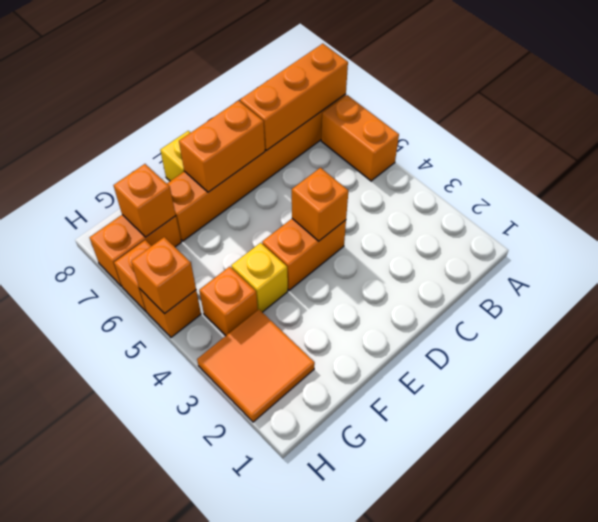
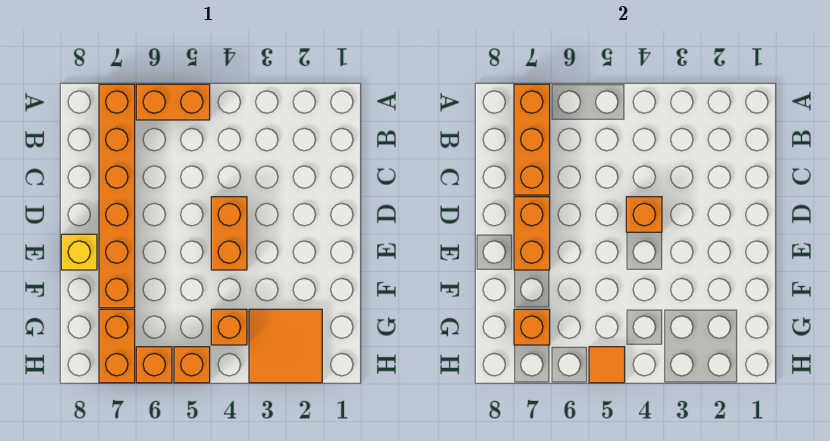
yellow brick F4 level 1 -> none
orange brick H5 level 2 -> orange tile H5 level 2

